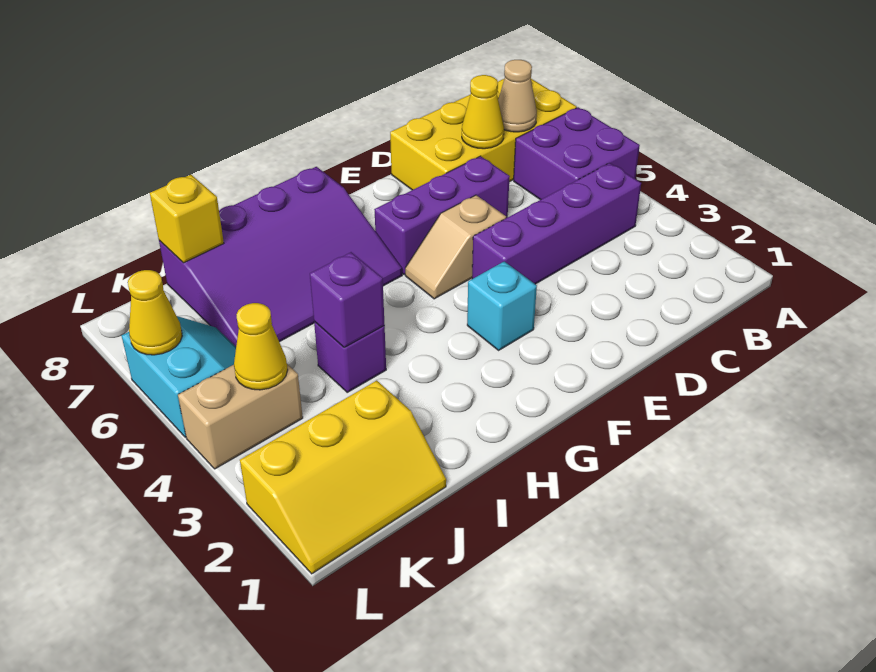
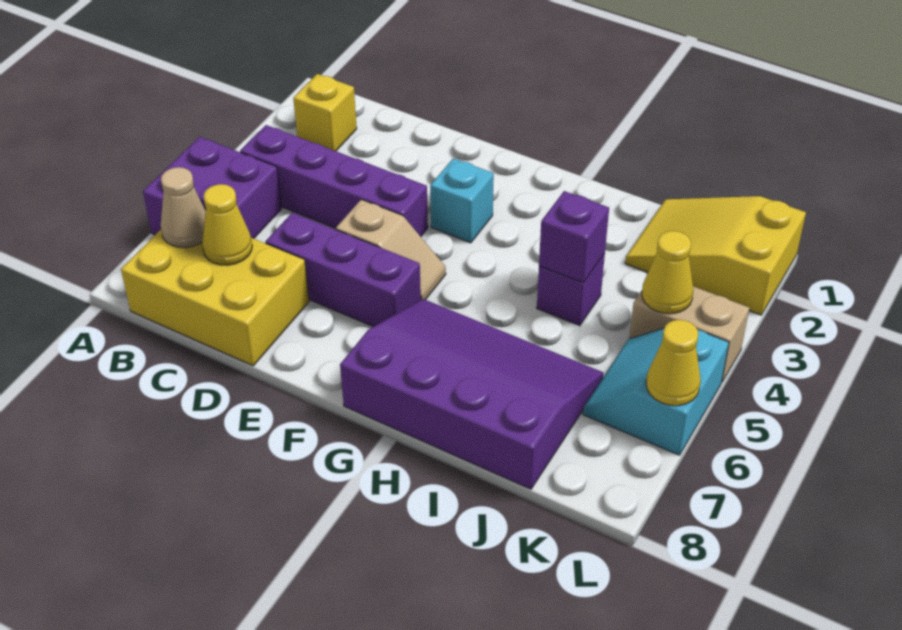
yellow brick A7:D8 level 1 -> yellow brick B7:D8 level 1
yellow slope J1:L2 level 1 top 2 -> yellow slope J1:L2 level 1 top L
yellow brick J8 level 2 -> yellow brick B2 level 1

